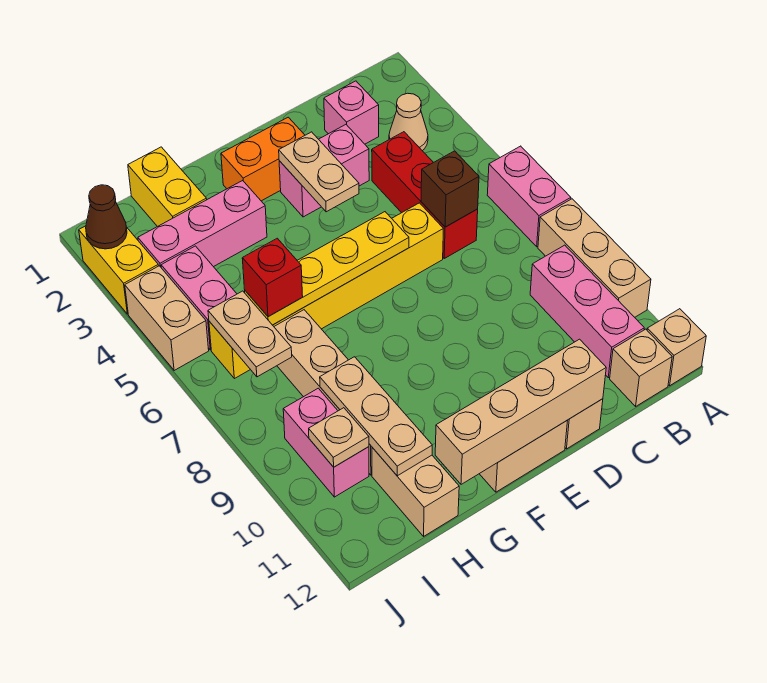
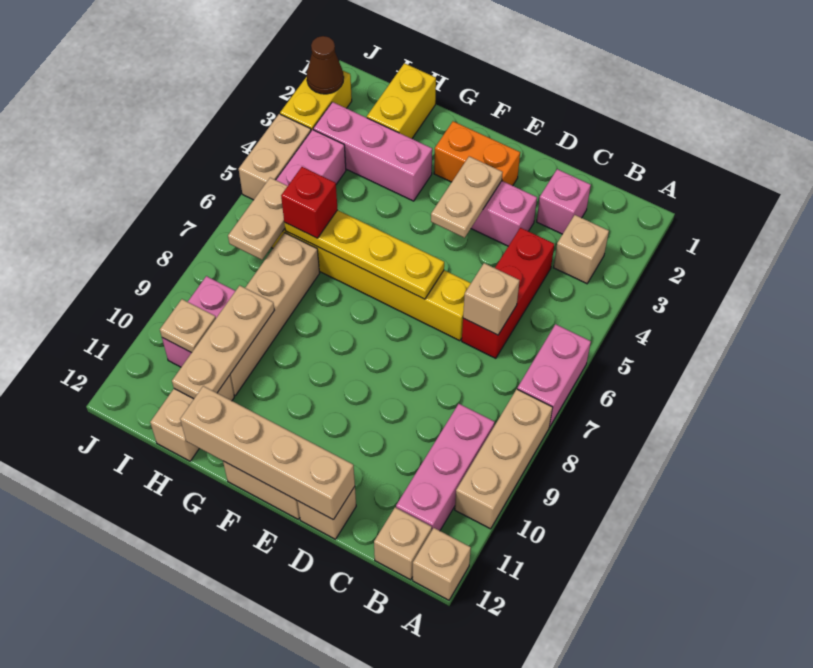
tan cone B3 level 1 -> tan brick B3 level 1
brown brick C6 level 2 -> tan brick C6 level 2

